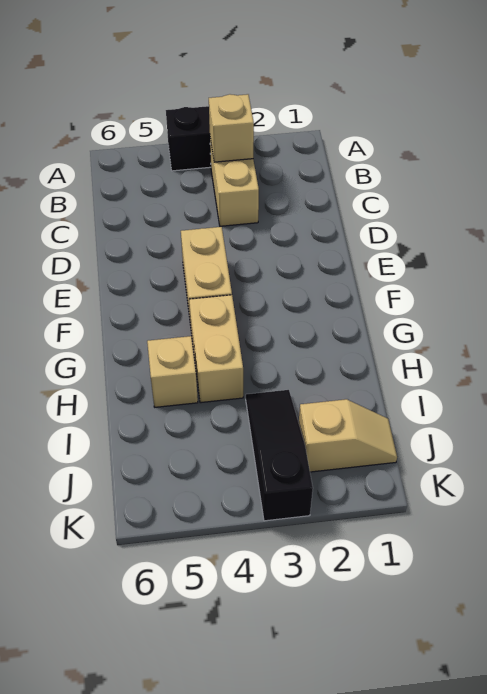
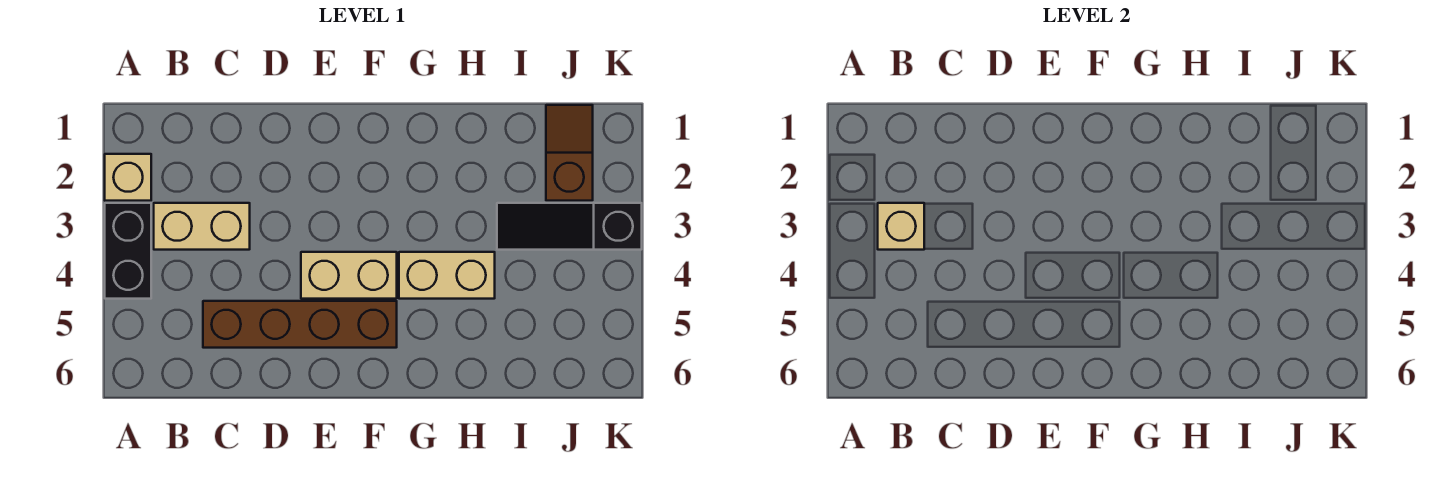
none -> brown brick C5:F5 level 1
tan brick H5 level 1 -> tan brick A2 level 1
tan slope J1:J2 level 1 top 2 -> brown slope J1:J2 level 1 top 2

